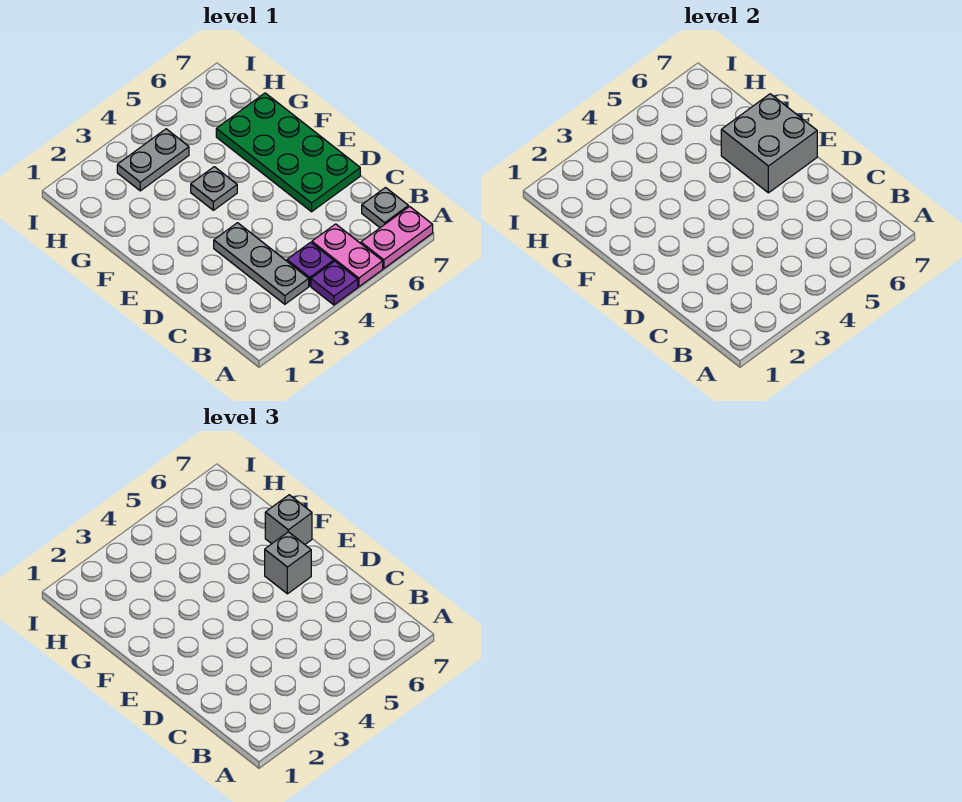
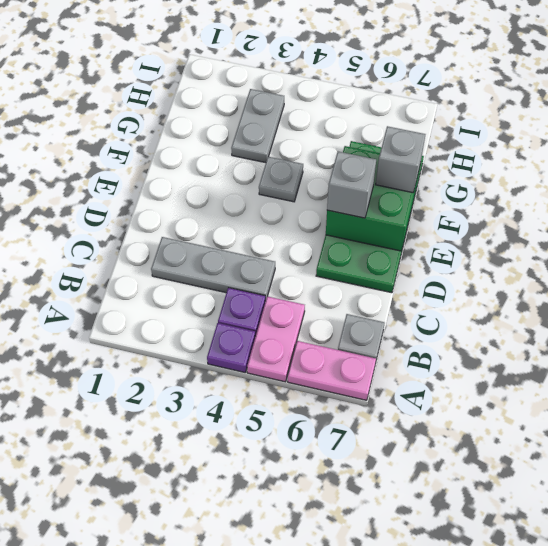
grey plate B3:D3 level 1 -> grey plate C2:C4 level 1
grey brick E6:F7 level 2 -> green brick E6:F7 level 2
grey plate H3:H4 level 1 -> grey plate G3:H3 level 1

